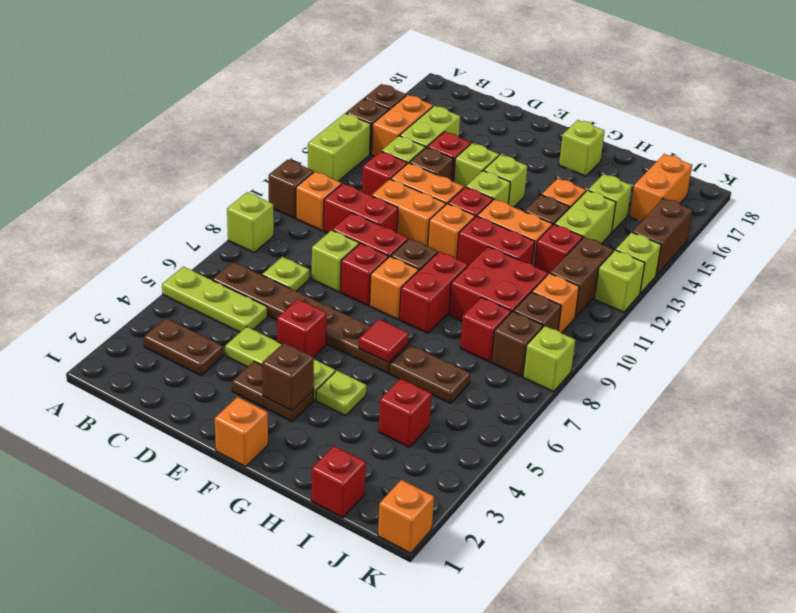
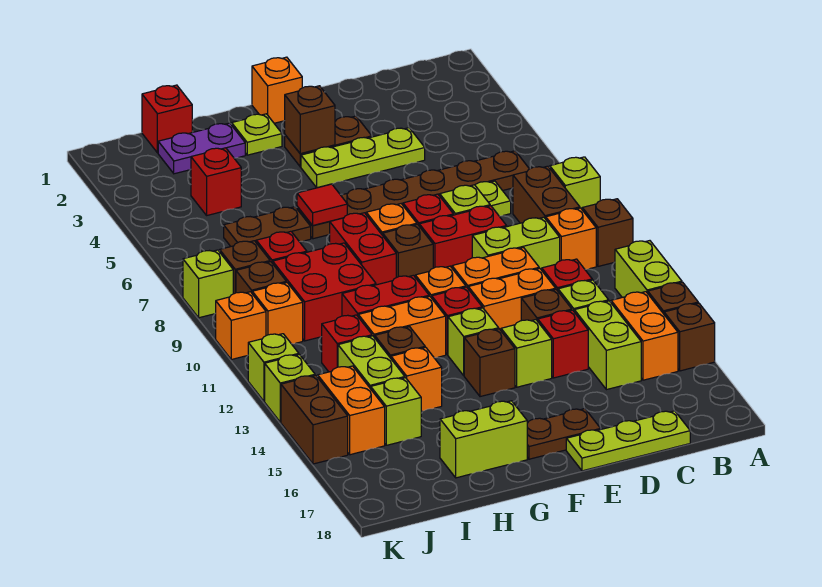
lime plate A5:C5 level 1 -> lime plate C18:E18 level 1
brown plate B3:C3 level 1 -> brown plate E17:F17 level 1
red brick C10:D10 level 1 -> lime brick C10:D10 level 1
red brick E5 level 1 -> none
lime brick F14 level 1 -> brown brick F14 level 1
lime plate G4 level 1 -> lime plate G2 level 1
lime brick G17 level 1 -> lime brick G17:H17 level 1
none -> purple plate H2:I2 level 1
brown brick J11:J12 level 1 -> brown brick B8:B9 level 1
orange brick J16:J17 level 1 -> orange brick J14:J15 level 1
orange brick K1 level 1 -> orange brick K10 level 1

